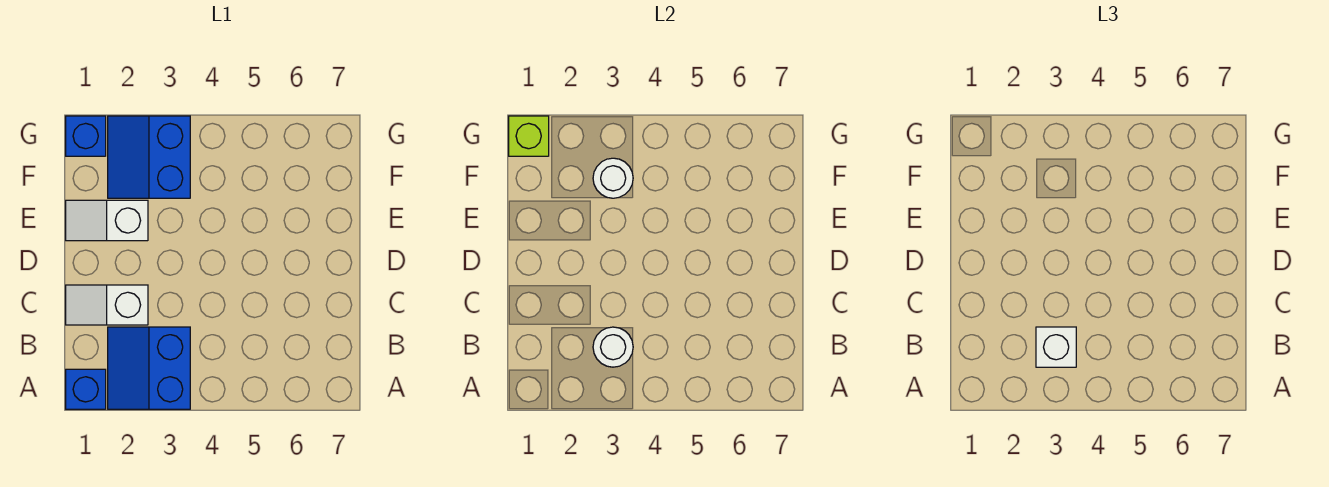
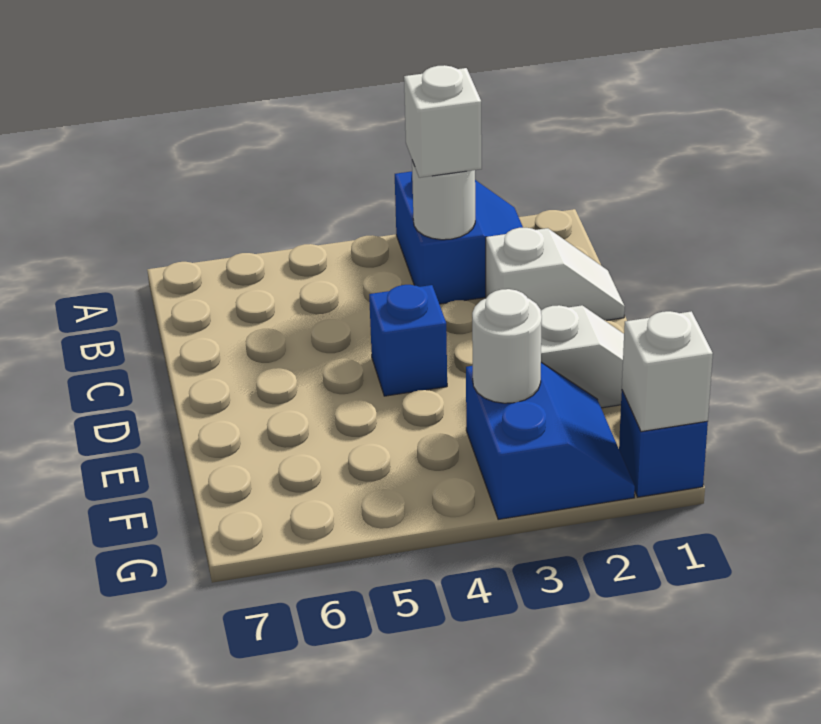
blue brick A1 level 1 -> blue brick D4 level 1
lime brick G1 level 2 -> white brick G1 level 2

